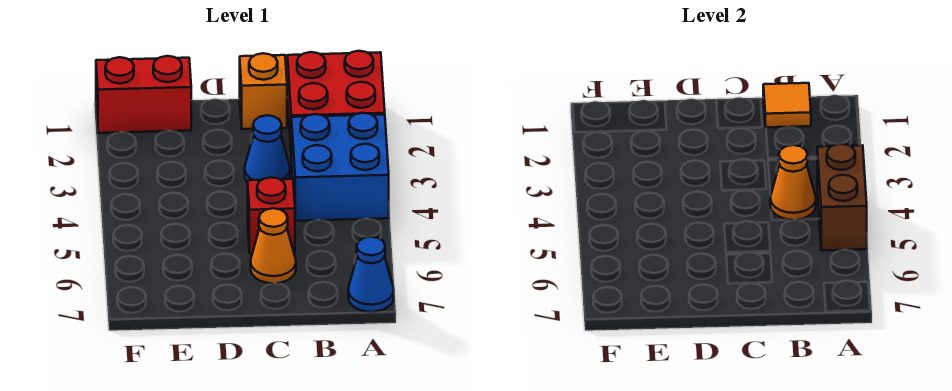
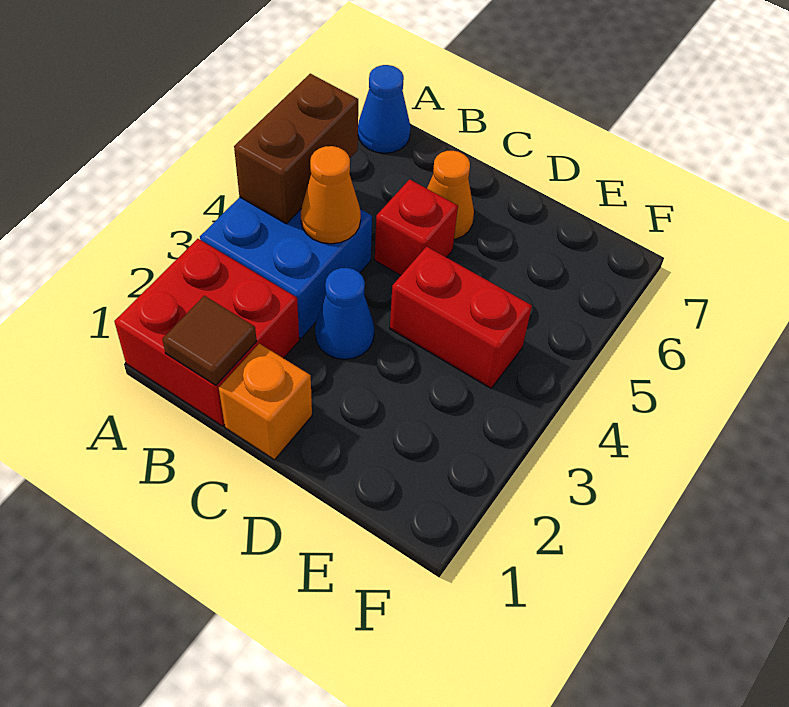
orange tile B1 level 2 -> brown tile B1 level 2
red brick E1:F1 level 1 -> red brick D4:E4 level 1

